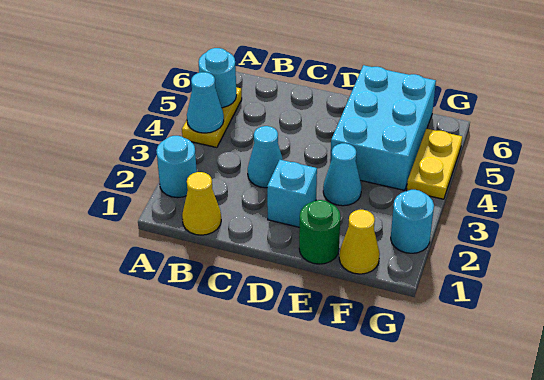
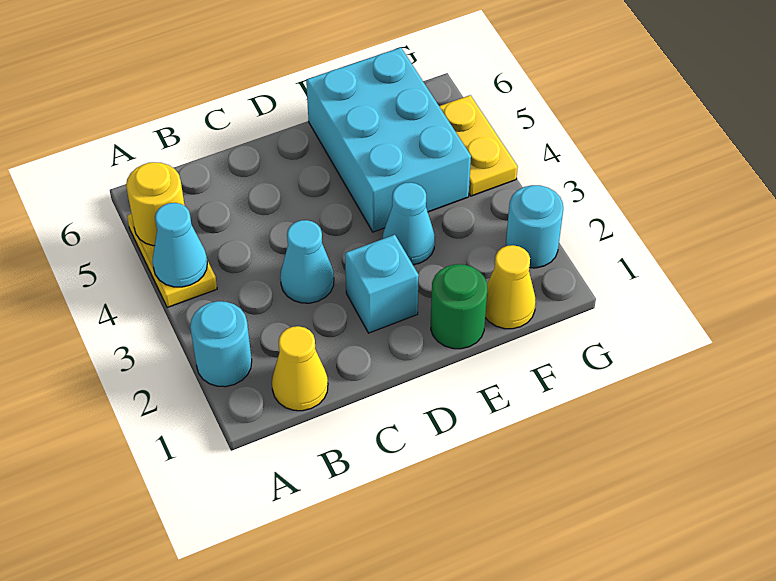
cyan round brick A5 level 2 -> yellow round brick A5 level 2

